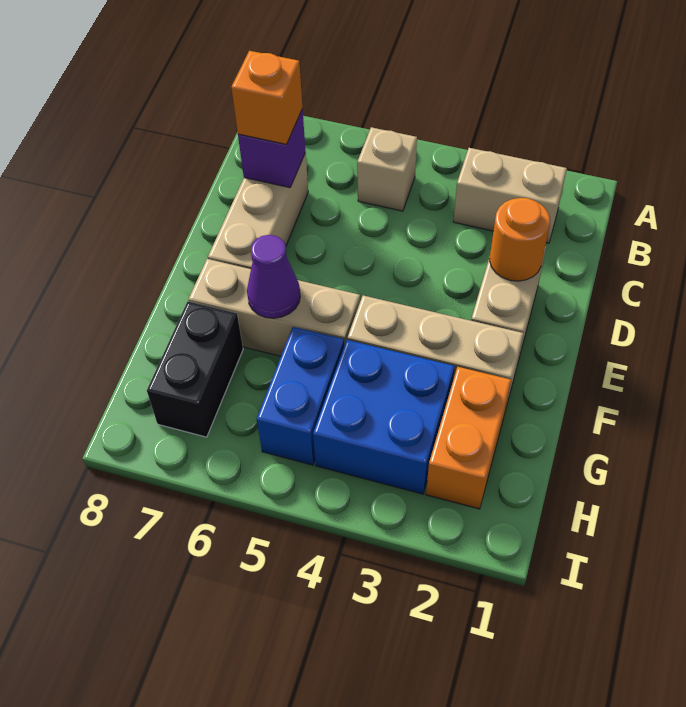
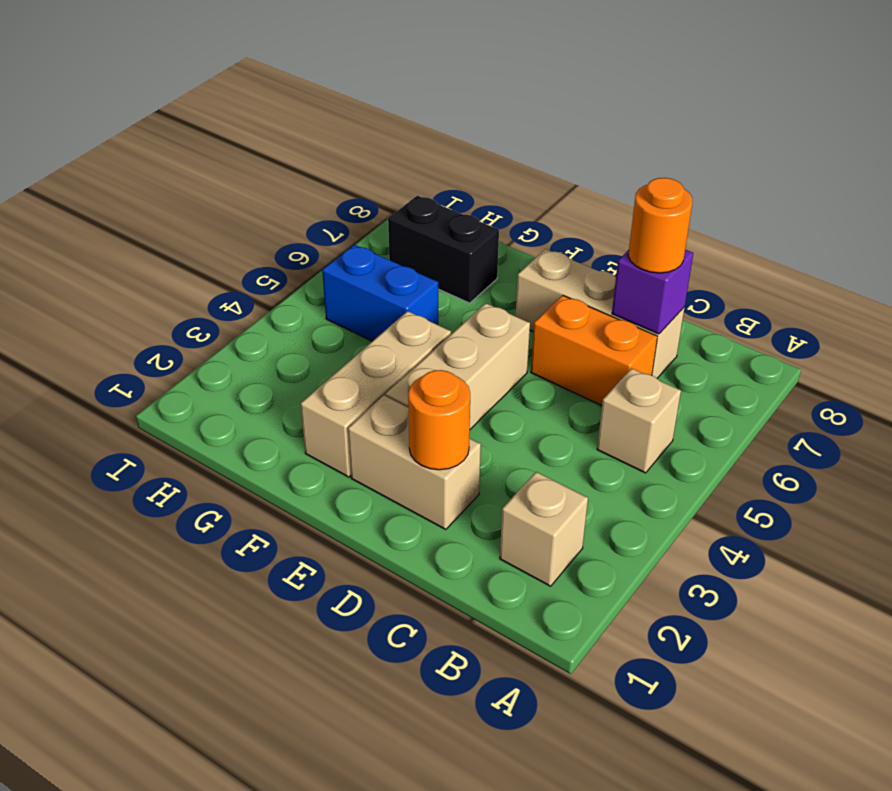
tan brick B2:B3 level 1 -> tan brick B2 level 1
orange brick C7 level 3 -> orange round brick C7 level 3
tan brick F5:F7 level 1 -> tan brick E3:E5 level 1
purple cone F6 level 2 -> none
orange brick G2:H2 level 1 -> orange brick C6:D6 level 1
blue brick G3:H4 level 1 -> none

